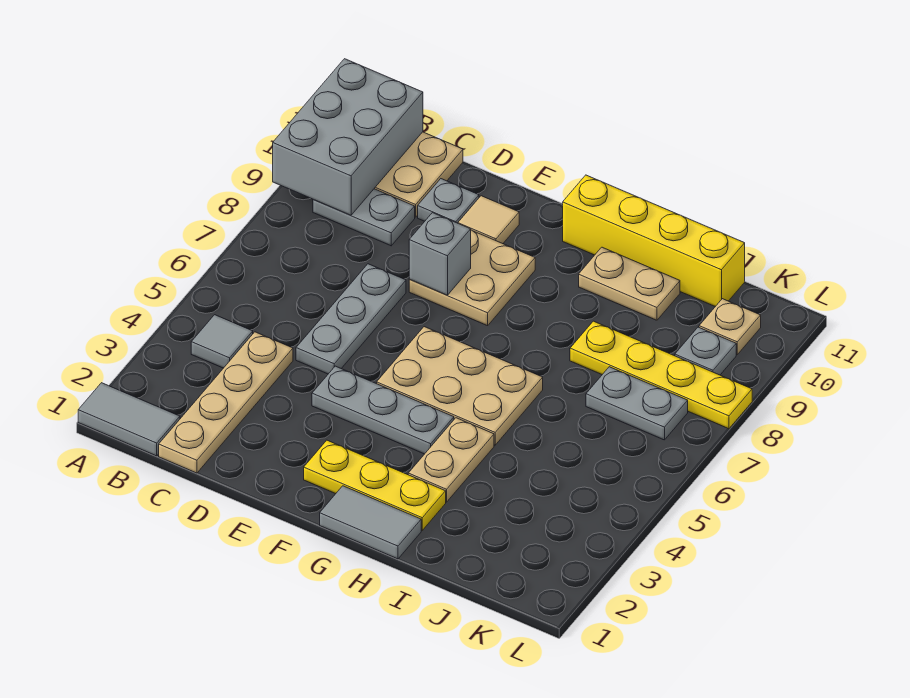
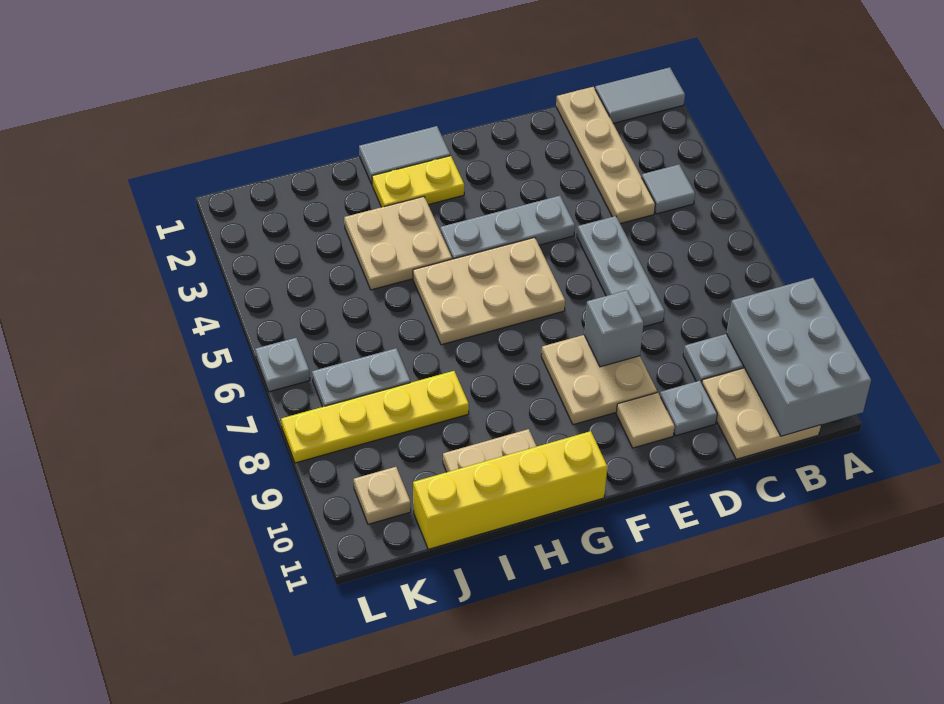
yellow plate F2:H2 level 1 -> yellow plate G2:H2 level 1
tan plate H3:H4 level 1 -> tan plate H3:I4 level 1
grey plate K9 level 1 -> grey plate L6 level 1

